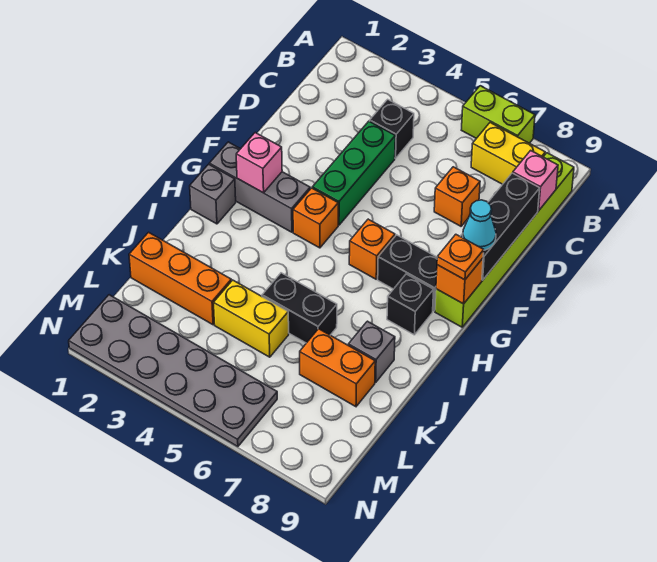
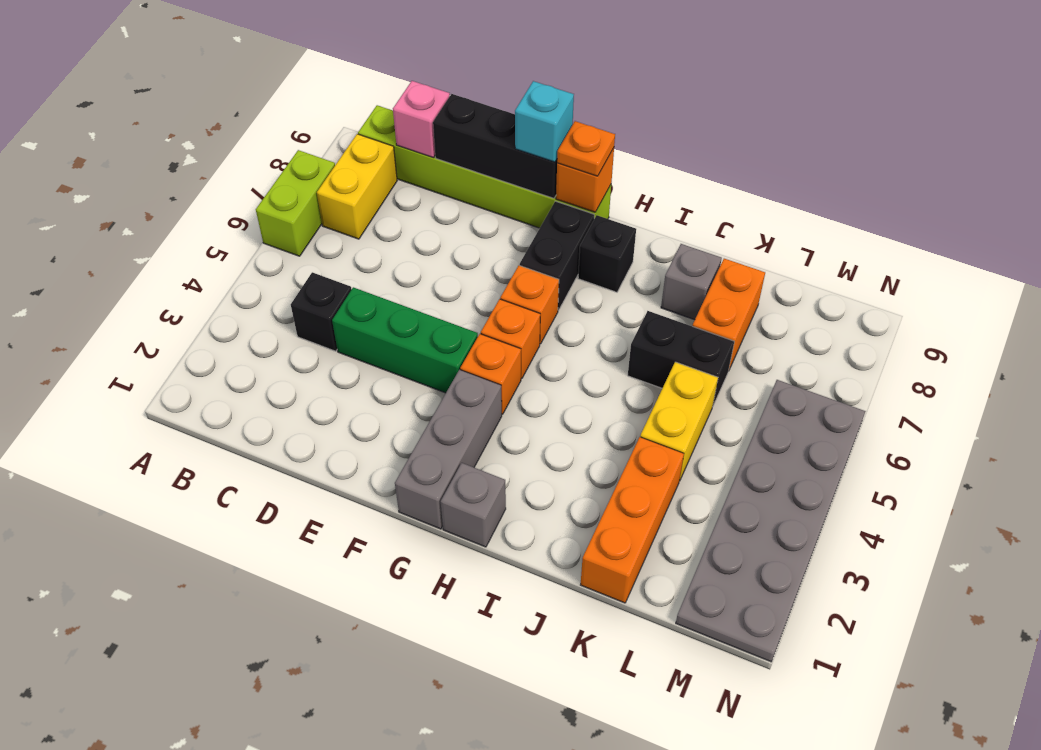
orange brick D7 level 1 -> orange brick G5 level 1
cyan cone F9 level 3 -> cyan brick F9 level 3
pink brick G2 level 2 -> none
black brick J5:J6 level 1 -> black brick J6:K6 level 1

